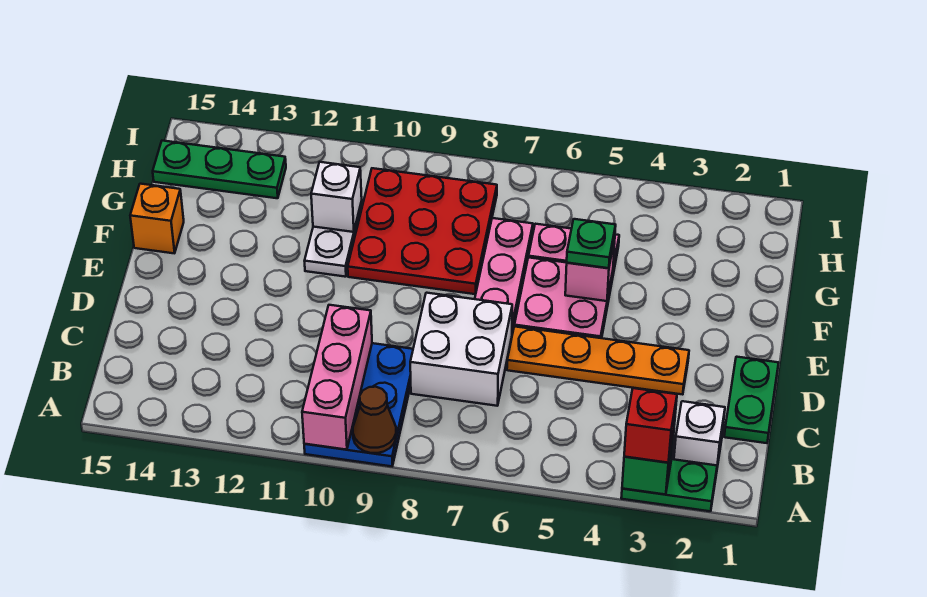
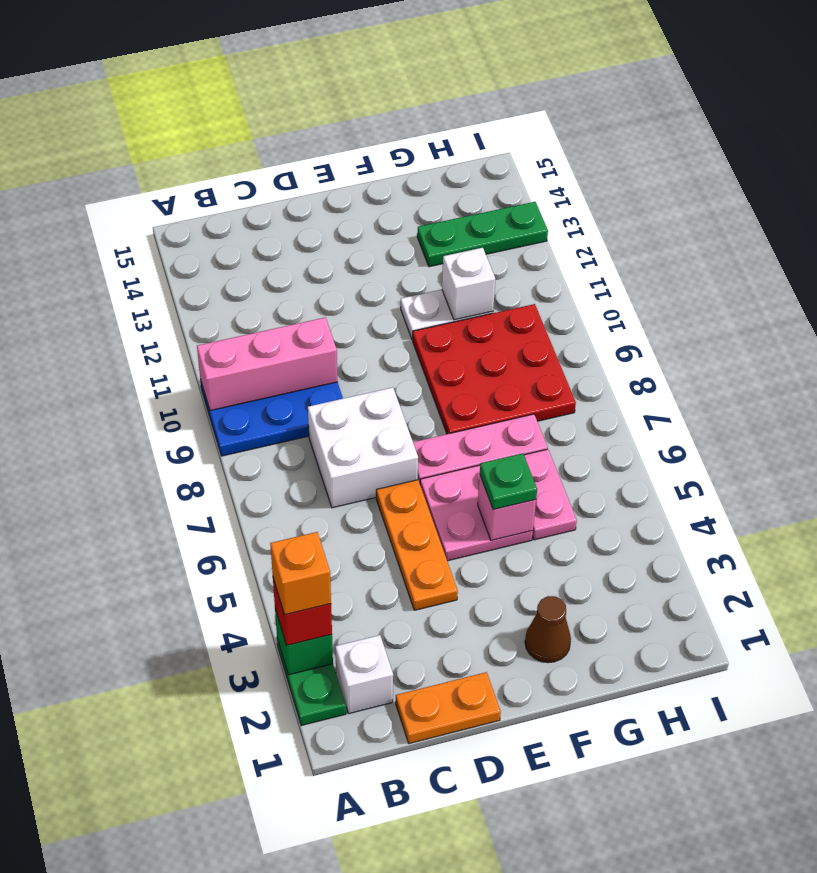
brown cone A9 level 2 -> brown cone F2 level 1
green plate C1:D1 level 1 -> orange plate C1:D1 level 1
orange plate D3:D6 level 1 -> orange plate D4:D6 level 1
orange brick F15 level 1 -> orange brick A3 level 4
green plate H13:H15 level 1 -> green plate G13:I13 level 1

